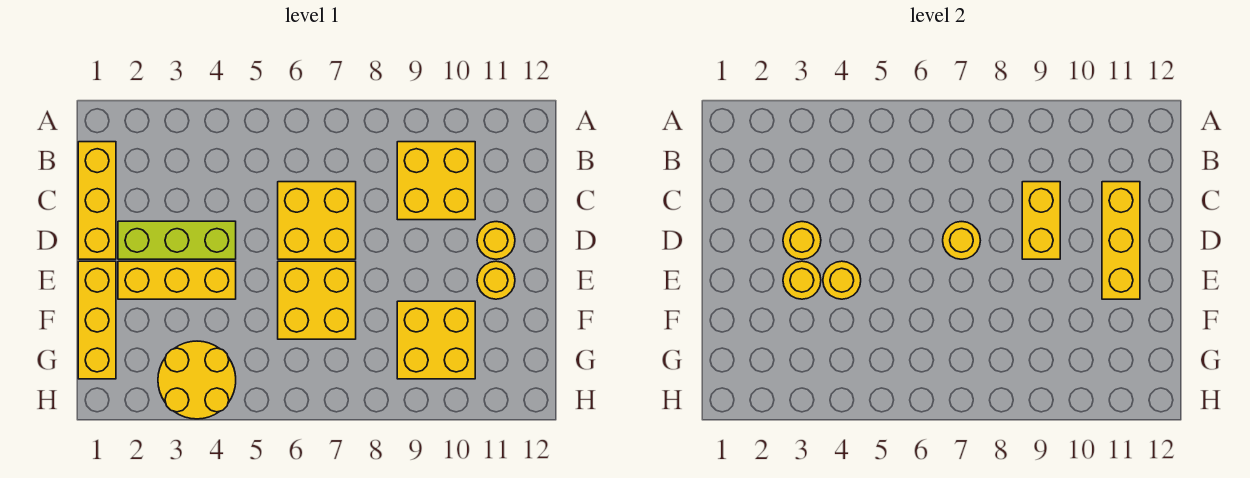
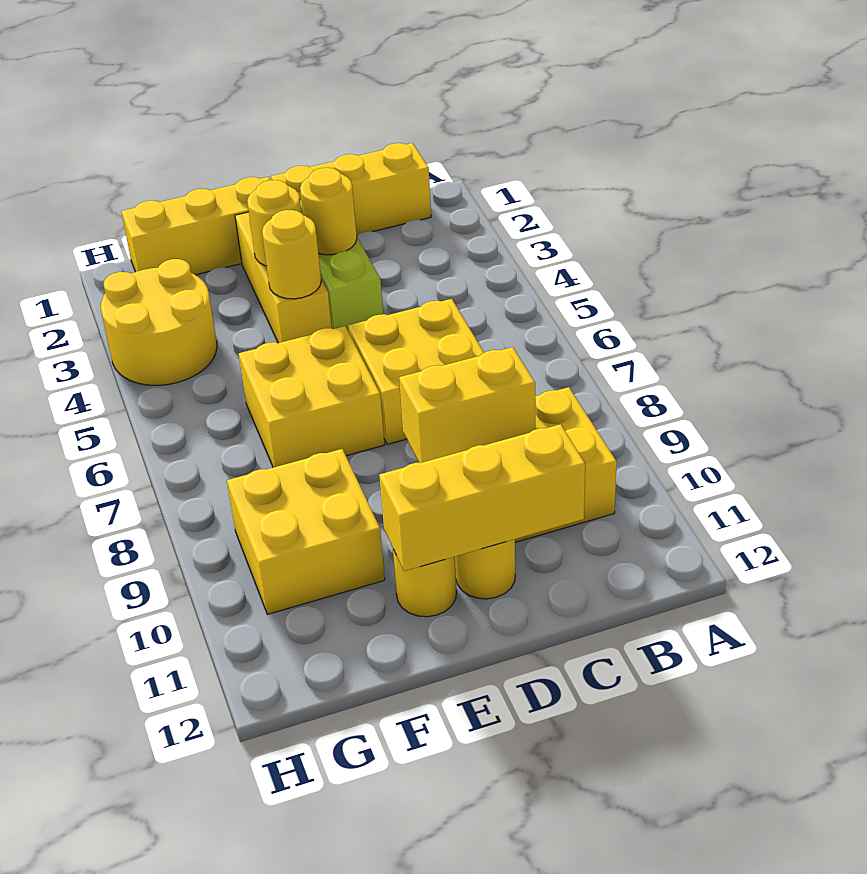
yellow round brick D7 level 2 -> none

